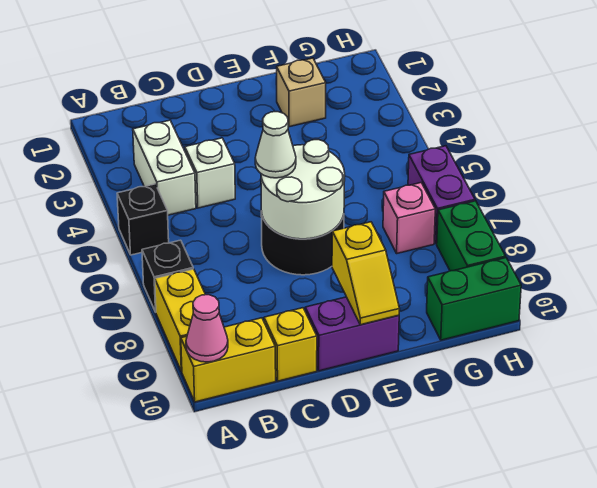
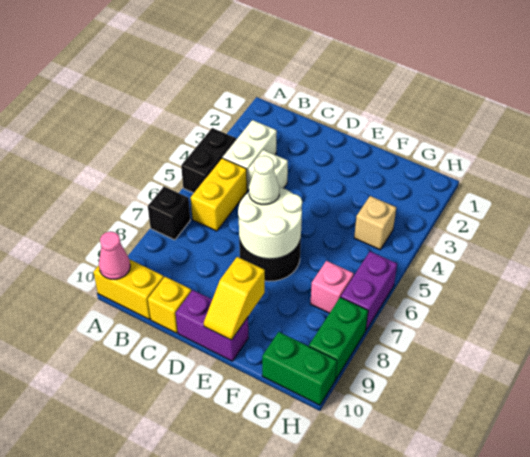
black brick A5 level 1 -> black brick A4:A5 level 1
yellow brick A8:A9 level 1 -> yellow brick B5:B6 level 1
tan brick F2 level 1 -> tan brick G4 level 1

